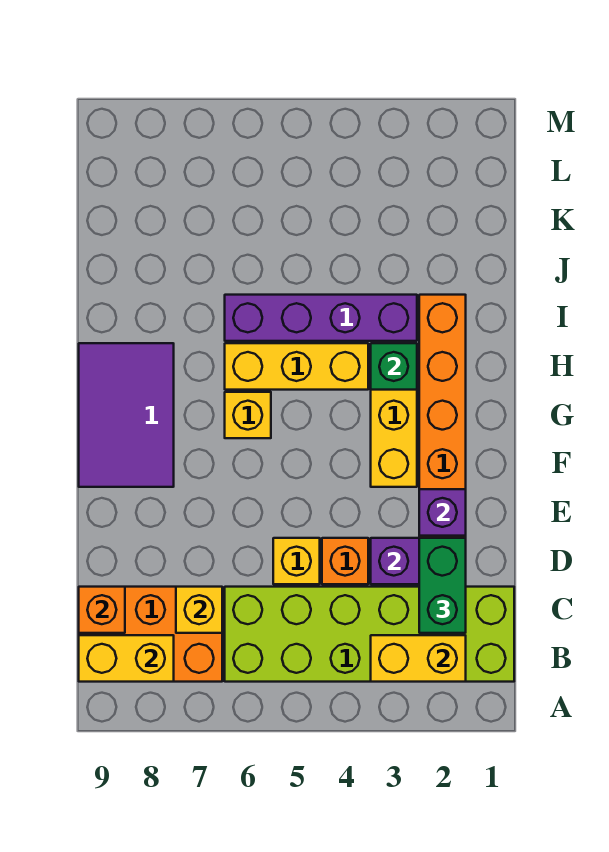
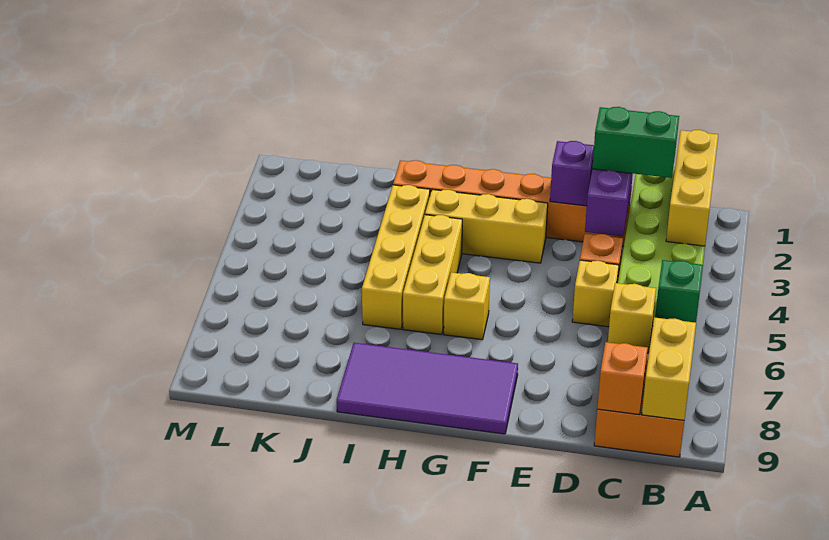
yellow brick B2:B3 level 2 -> yellow brick B1:B3 level 2
purple tile F8:H9 level 1 -> purple tile F8:I9 level 1
green brick H3 level 2 -> green brick B6 level 2
purple brick I3:I6 level 1 -> yellow brick I3:I6 level 1

